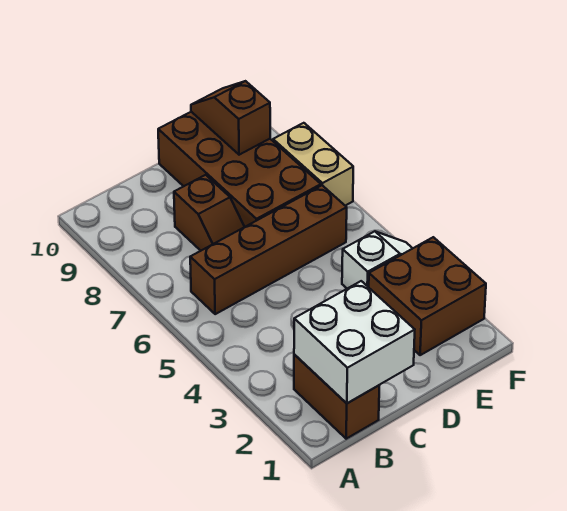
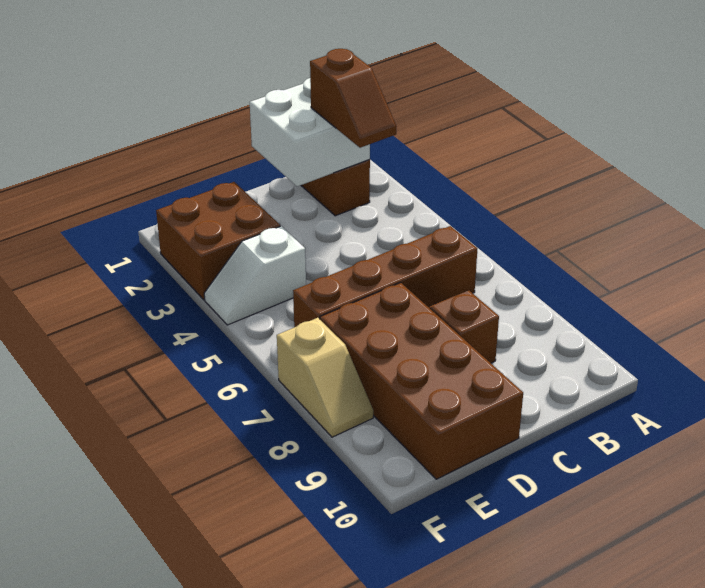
brown slope E9:E10 level 2 top 9 -> brown slope B2:B3 level 3 top 2
tan brick F7:F8 level 1 -> tan slope F7:F8 level 1 top 7

